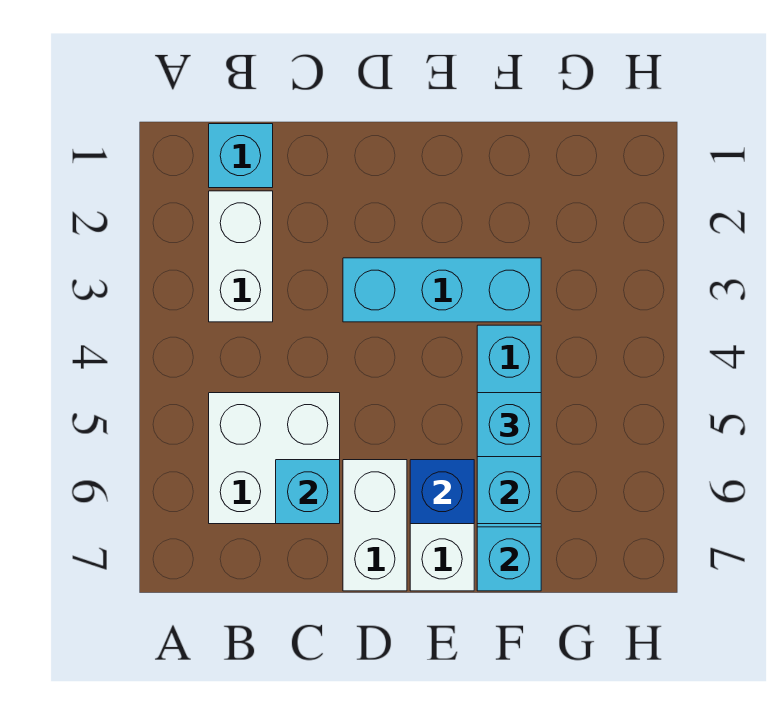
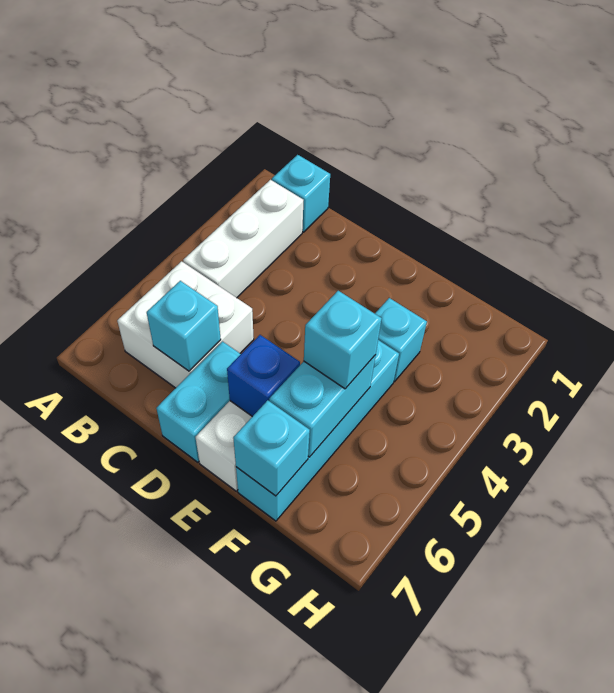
white brick B2:B3 level 1 -> white brick B2:B4 level 1
cyan brick D3:F3 level 1 -> cyan brick F3 level 1
white brick D6:D7 level 1 -> cyan brick D6:D7 level 1

